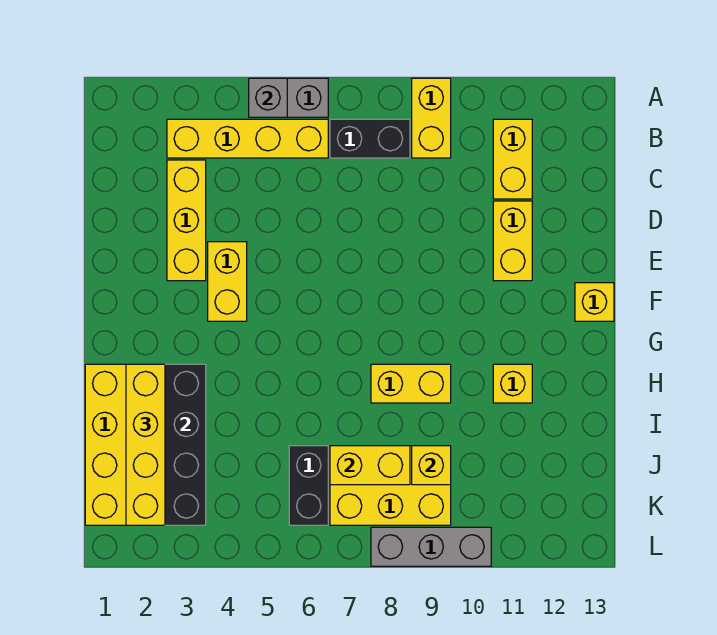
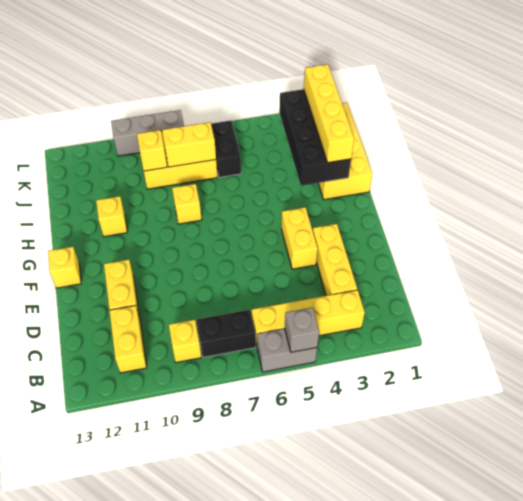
yellow brick A9:B9 level 1 -> yellow brick B9 level 1
yellow brick H8:H9 level 1 -> yellow brick H8 level 1

